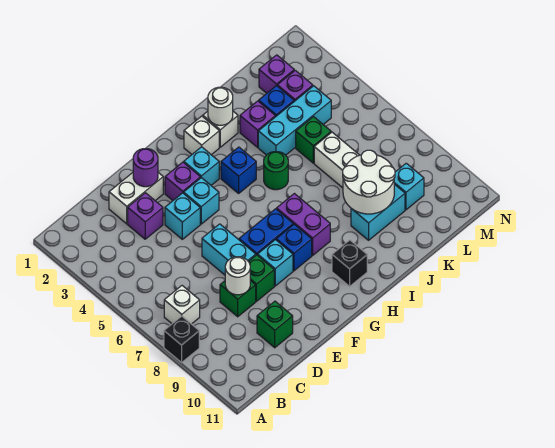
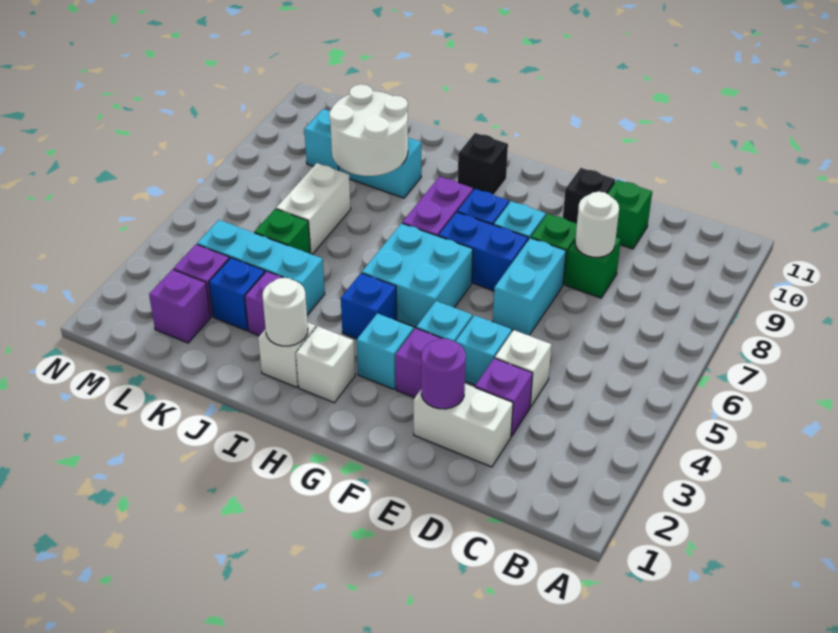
black brick A8 level 1 -> black brick E10 level 1
white brick B7 level 1 -> white brick D4 level 1
none -> cyan brick G5:H6 level 1
green round brick I5 level 1 -> none

